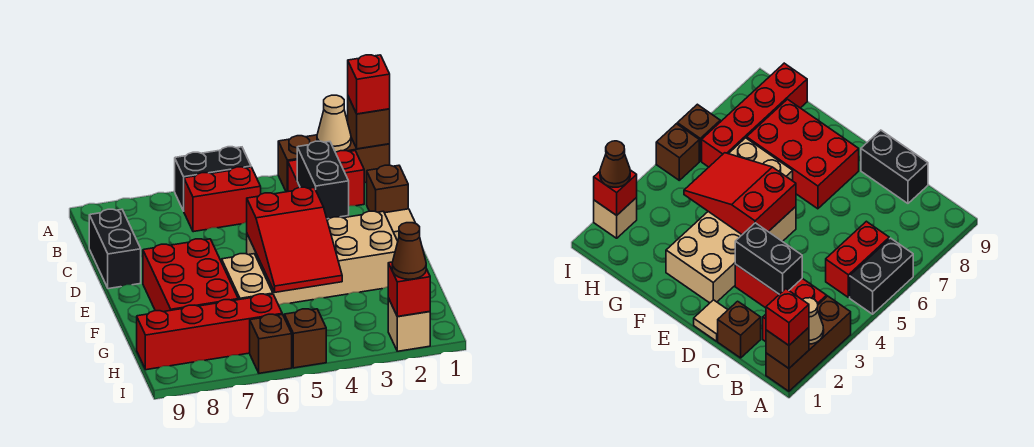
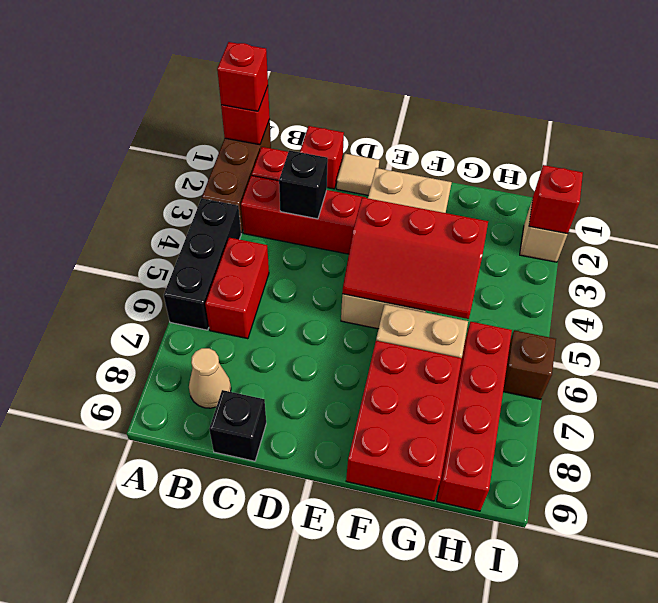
brown brick A1 level 2 -> red brick A1 level 2
tan cone A2 level 2 -> tan cone B8 level 1
black brick A5:A6 level 1 -> black brick A4:A6 level 1
brown brick C1 level 1 -> red brick C1 level 1
black brick C3:D3 level 2 -> black brick C3 level 2
black brick C9:D9 level 1 -> black brick C9 level 1
red slope E4:G5 level 2 top E -> red slope E4:G5 level 2 top 4
red brick E7:G8 level 1 -> red brick F7:G9 level 1
brown cone I2 level 3 -> none
brown brick I5 level 1 -> none

